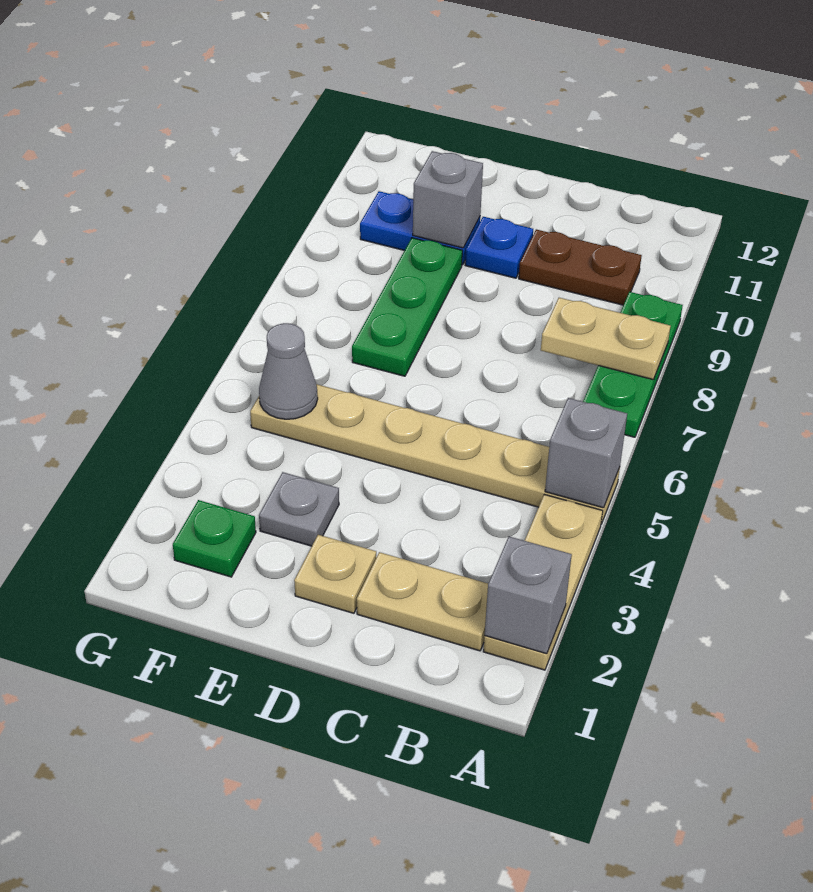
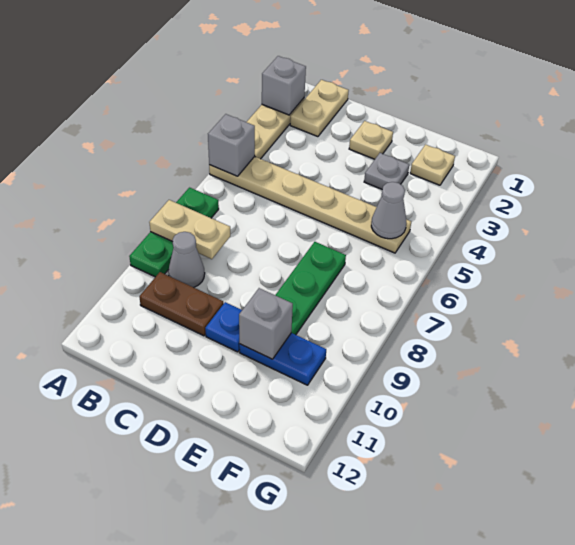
tan plate B2:C2 level 1 -> tan plate B1:B2 level 1
none -> grey cone B9 level 1
green plate F2 level 1 -> tan plate F2 level 1

